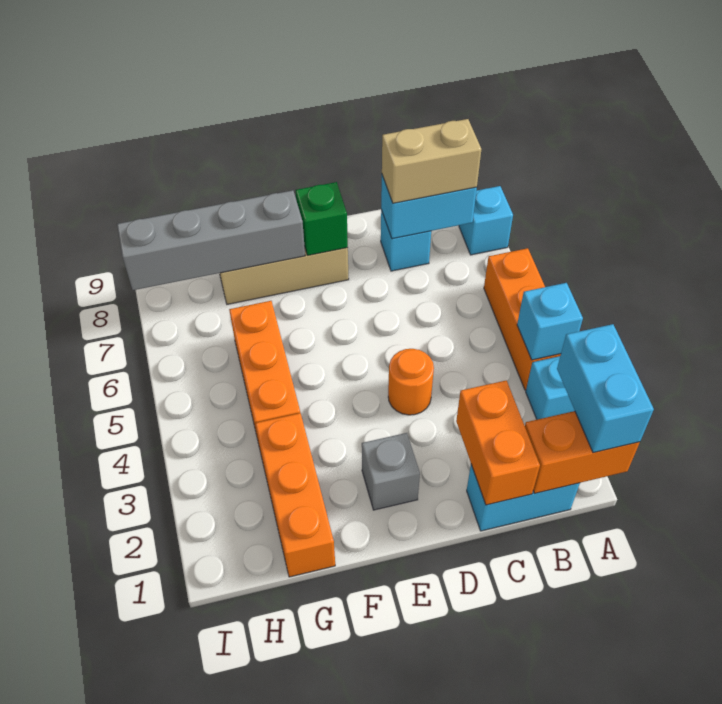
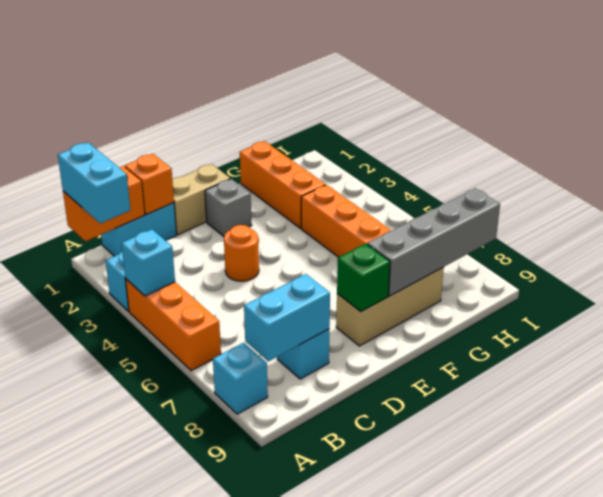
tan brick B8:C8 level 3 -> tan brick D1:E1 level 1
orange brick C1:C2 level 2 -> orange brick C1 level 2

